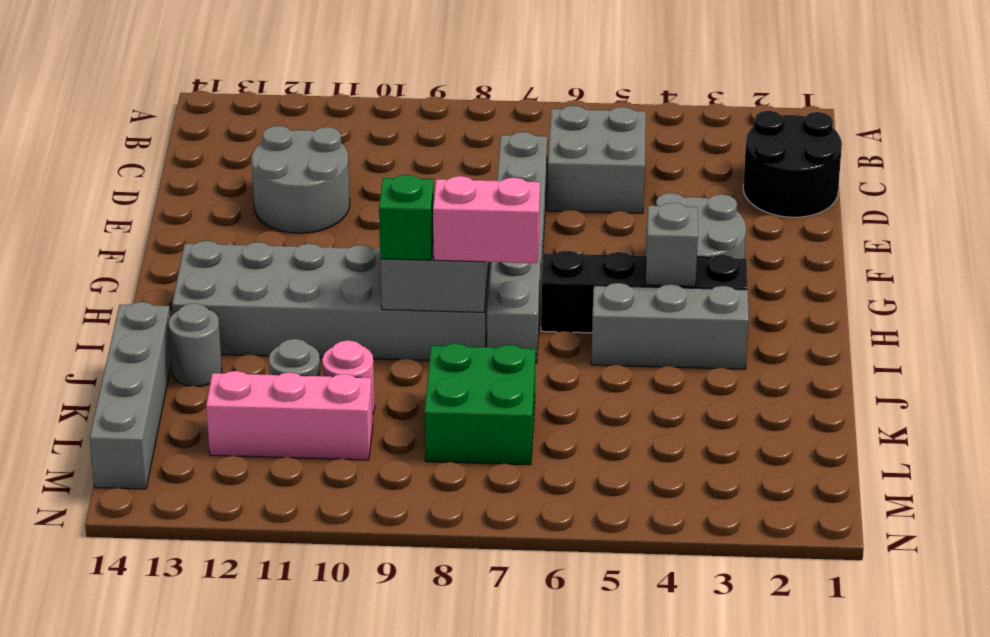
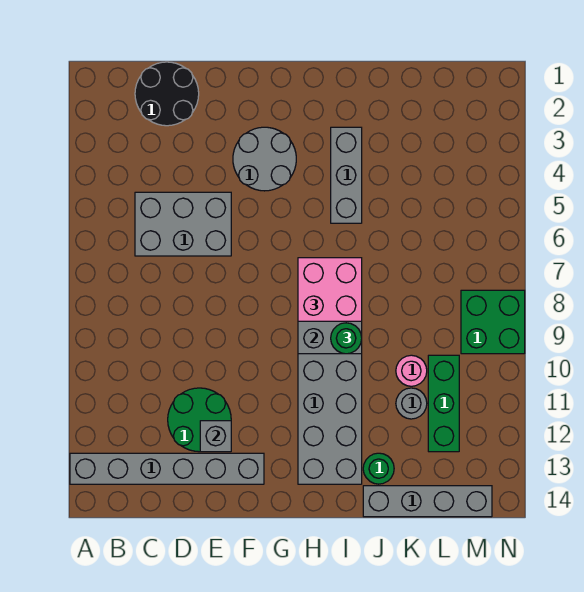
grey brick C5:D6 level 1 -> grey brick C5:E6 level 1
grey brick D7:I7 level 1 -> grey brick A13:F13 level 1
grey round brick D11:E12 level 1 -> green round brick D11:E12 level 1
black brick H3:H6 level 1 -> none
grey brick H4 level 2 -> grey brick E12 level 2
pink brick I7:I8 level 3 -> pink brick H7:I8 level 3
green brick I9 level 3 -> green round brick I9 level 3
grey round brick J13 level 1 -> green round brick J13 level 1
green brick K7:L8 level 1 -> green brick M8:N9 level 1
pink brick L10:L12 level 1 -> green brick L10:L12 level 1

